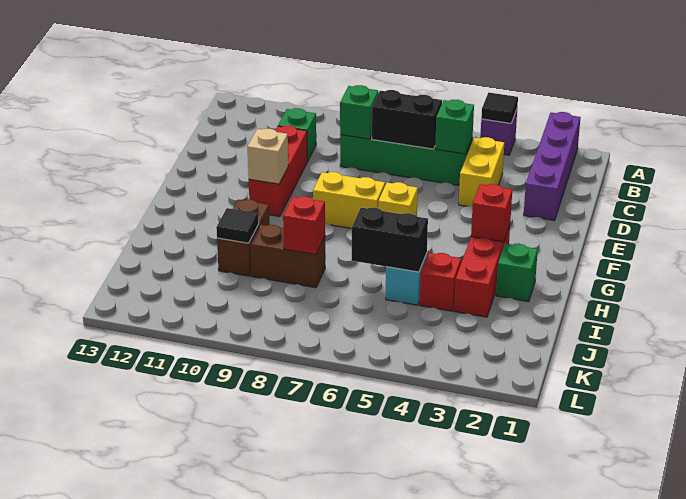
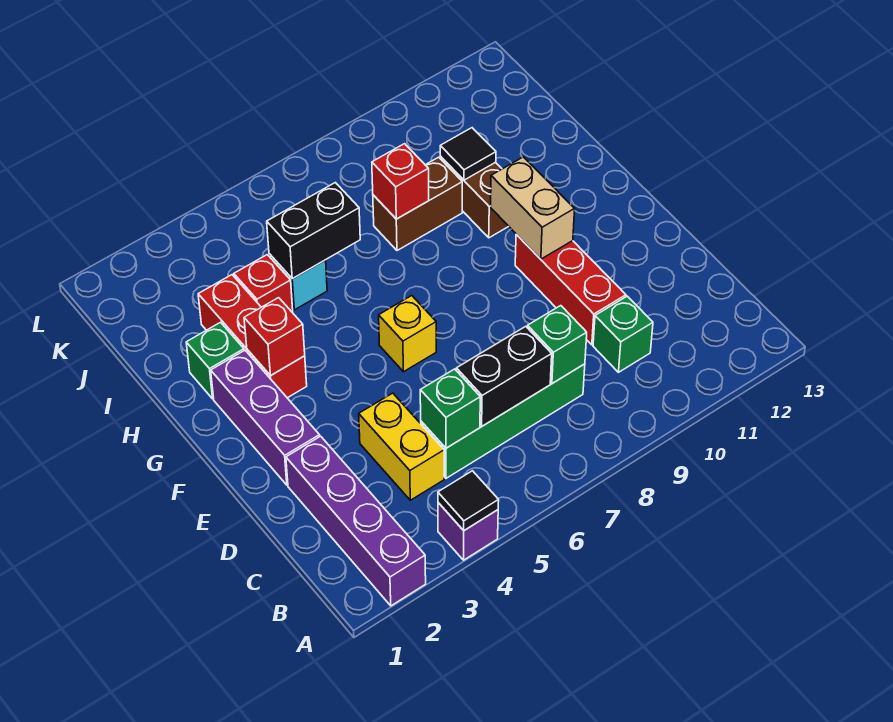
none -> purple brick E2:G2 level 1
yellow brick F7:F8 level 1 -> none
tan brick F10 level 2 -> tan brick F10:G10 level 2

